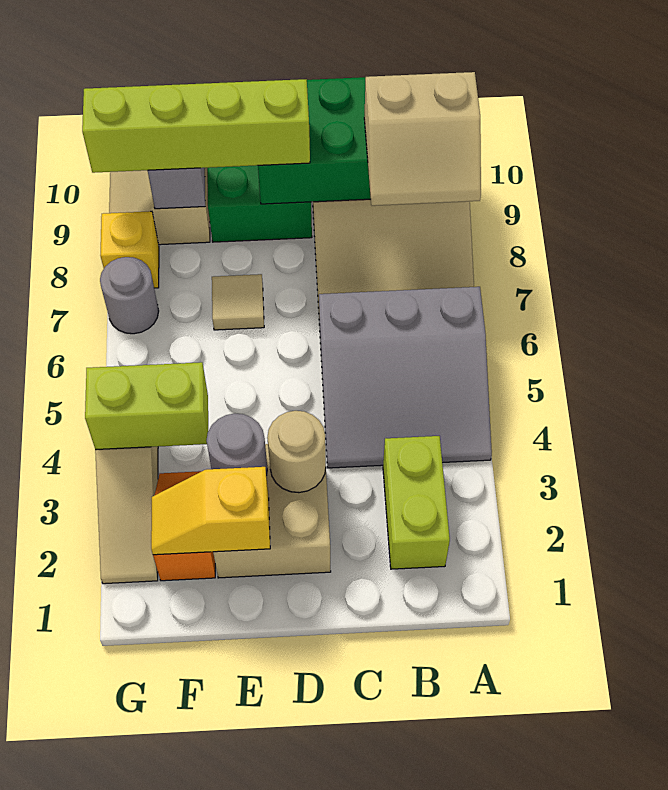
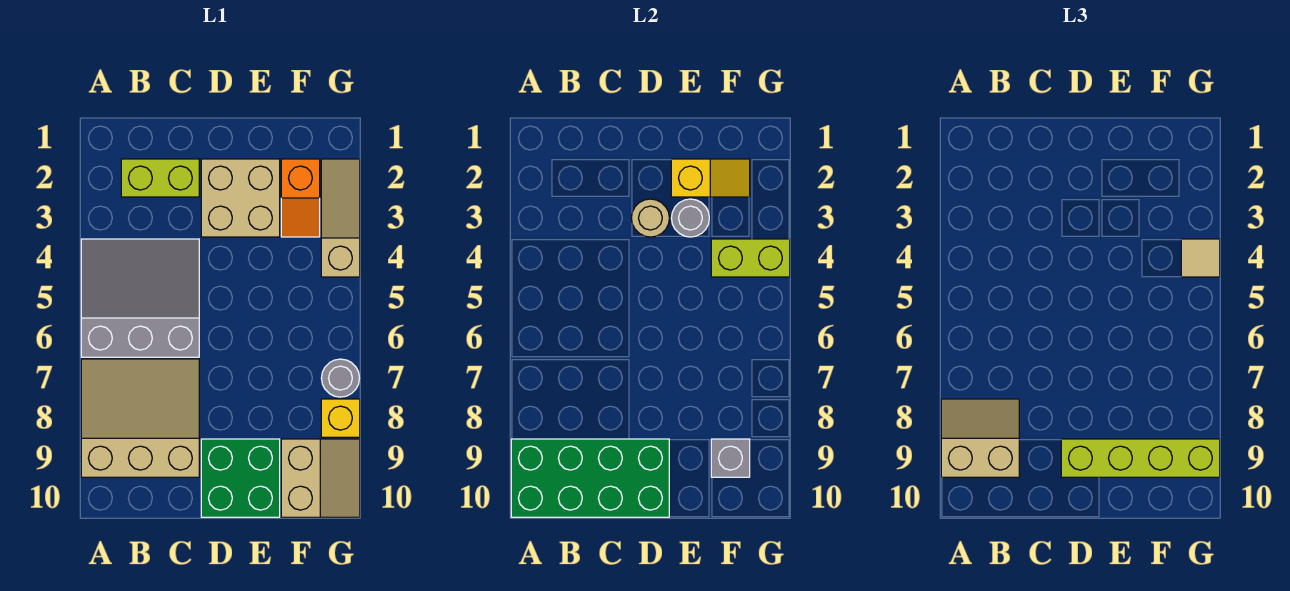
lime brick B2:B3 level 1 -> lime brick B2:C2 level 1
tan tile E7 level 1 -> tan tile G4 level 3

